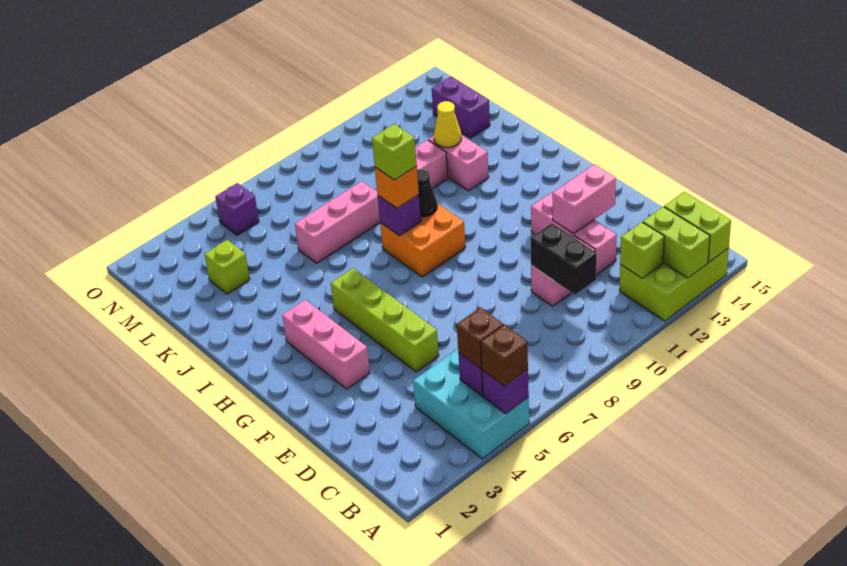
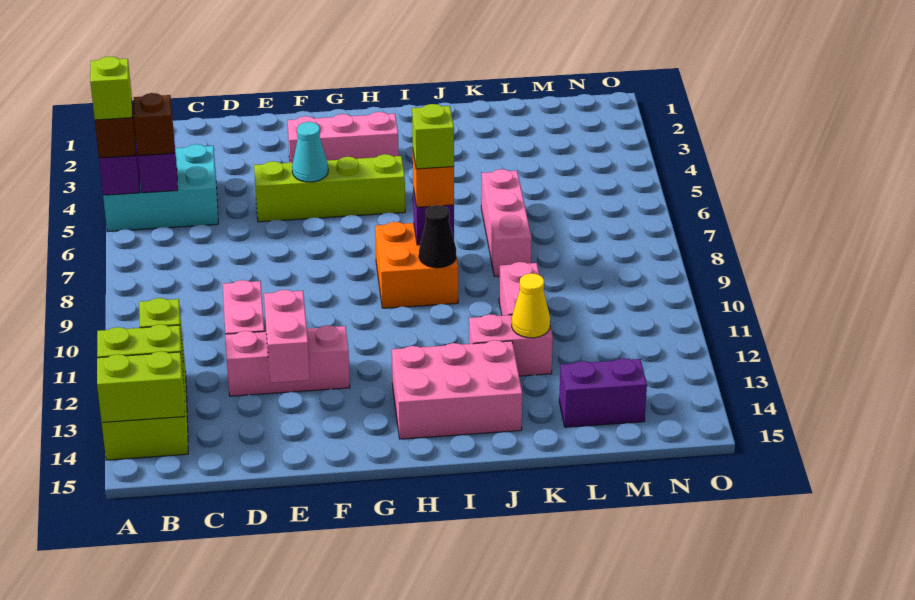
black brick C10:D10 level 2 -> none
none -> cyan cone F5 level 2
none -> pink brick H13:J14 level 1
lime brick L3 level 1 -> lime brick A5 level 4
purple brick N5 level 1 -> none

